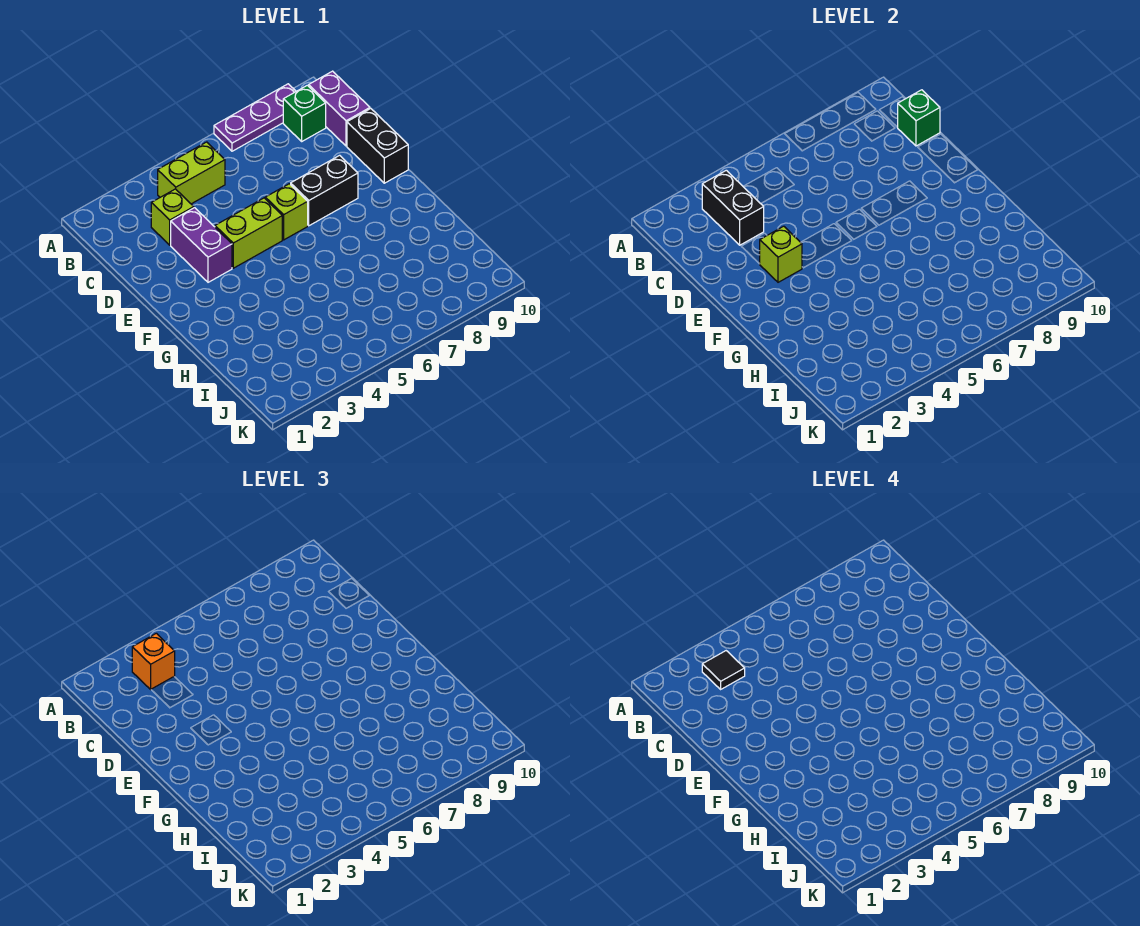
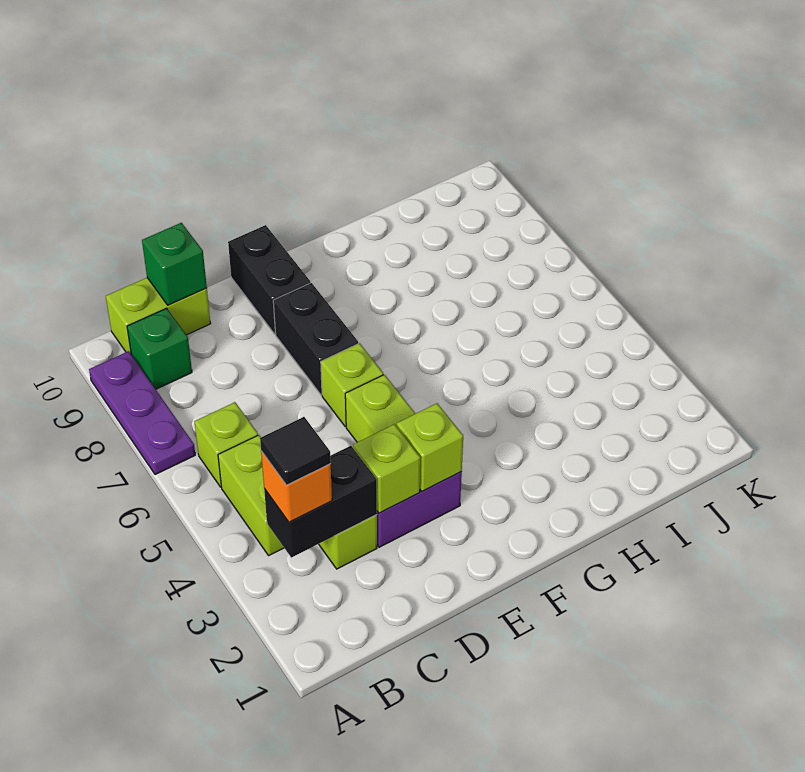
none -> lime brick B6 level 1
purple brick B10:C10 level 1 -> lime brick B10:C10 level 1
none -> lime brick D3 level 2
black brick D10:E10 level 1 -> black brick E9:E10 level 1

